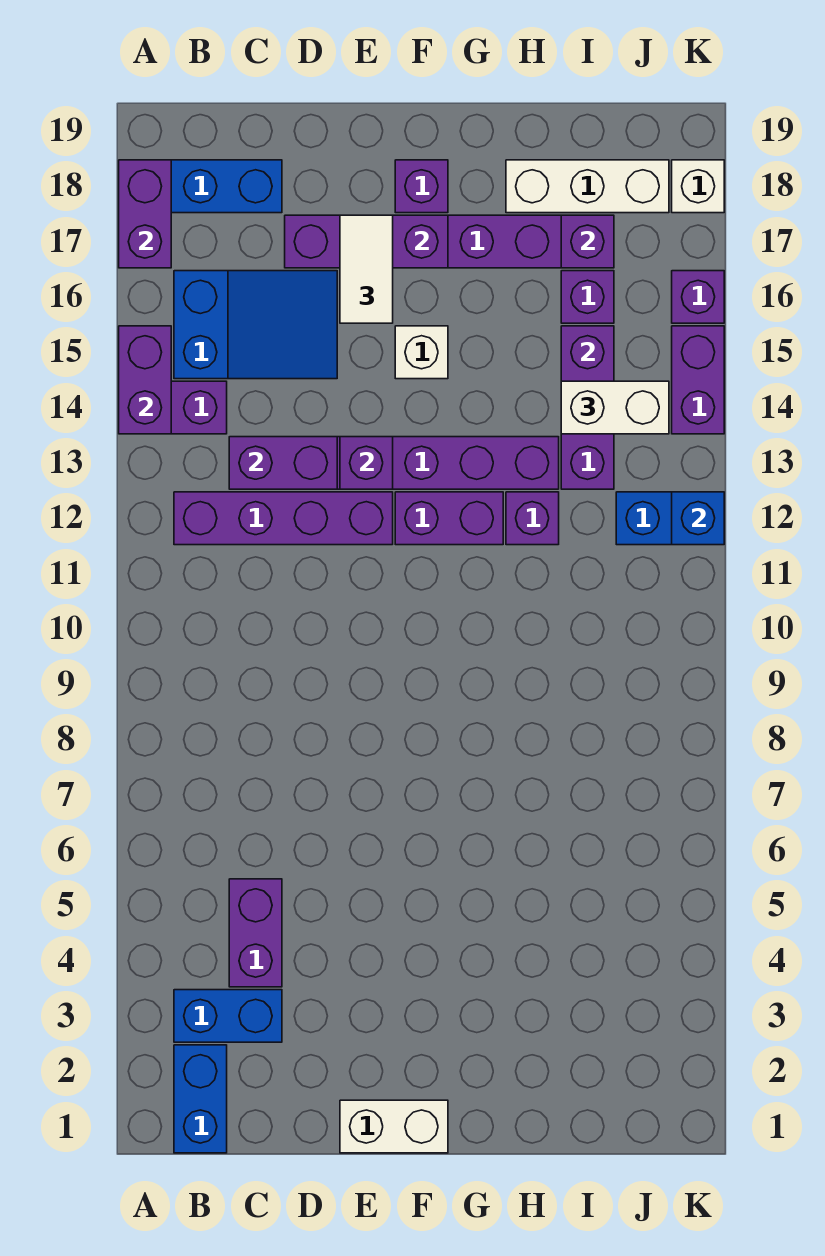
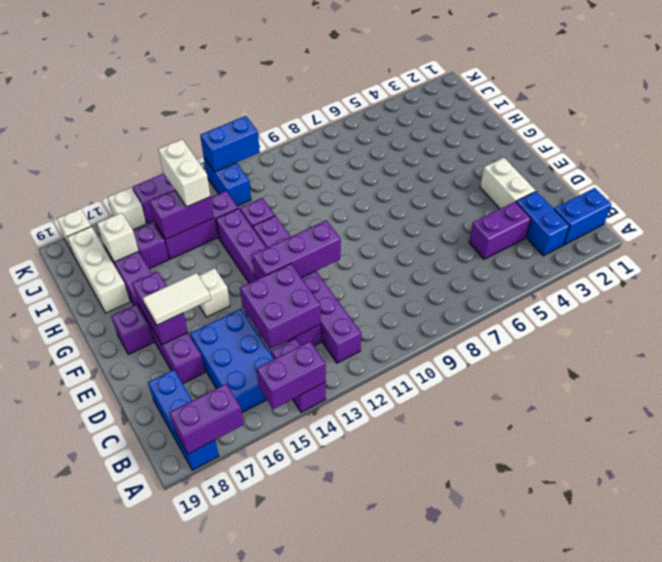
blue slope B15:D16 level 1 top B -> blue brick B15:D16 level 1
purple brick C13:D13 level 2 -> purple brick C13:D14 level 2
white brick E1:F1 level 1 -> white brick D3:E3 level 1
purple brick E13 level 2 -> purple brick E11:E13 level 2
purple brick I17 level 2 -> white brick I17 level 2
blue brick K12 level 2 -> blue brick K11:K12 level 2
purple brick K16 level 1 -> white brick K16 level 1

